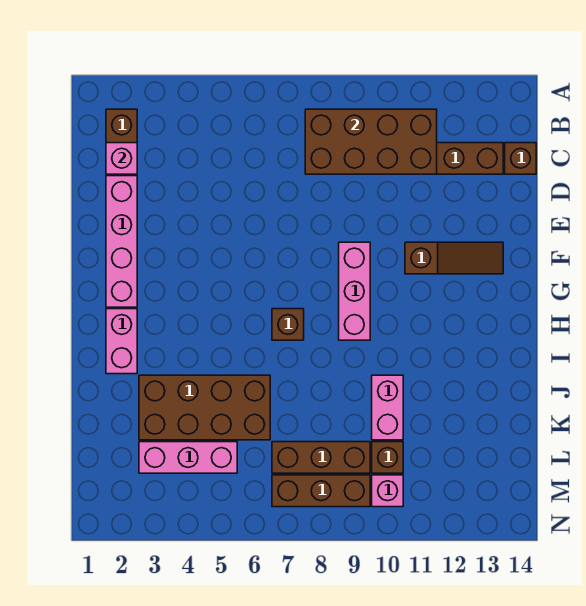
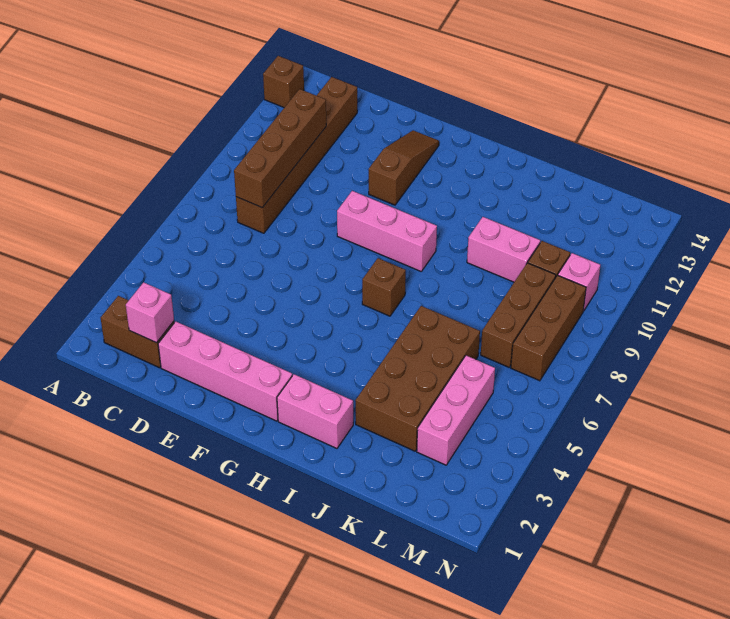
brown brick B8:C11 level 2 -> brown brick C8:C11 level 2
brown brick C14 level 1 -> brown brick A13 level 1

